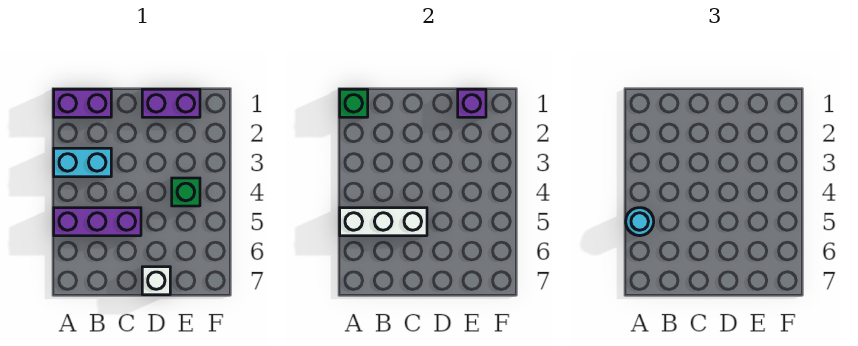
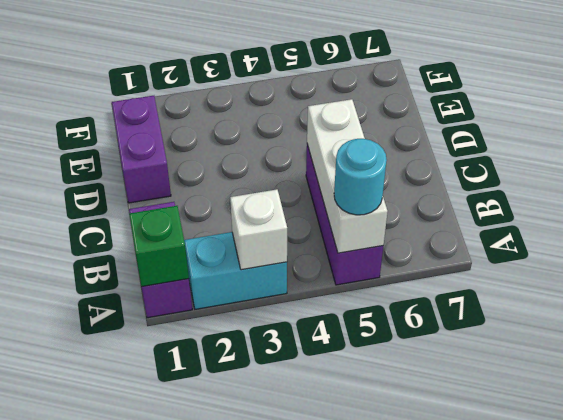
cyan brick A3:B3 level 1 -> cyan brick A2:A3 level 1
white brick D7 level 1 -> white brick A3 level 2
purple brick E1 level 2 -> none
green brick E4 level 1 -> none

